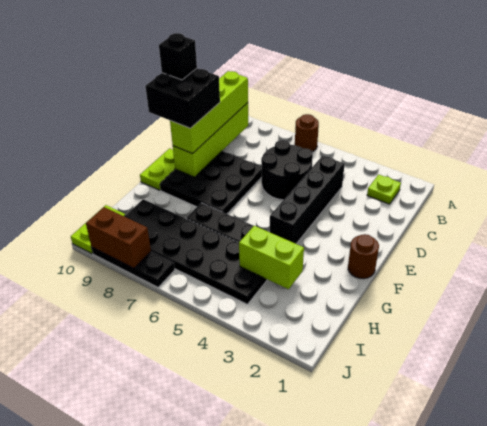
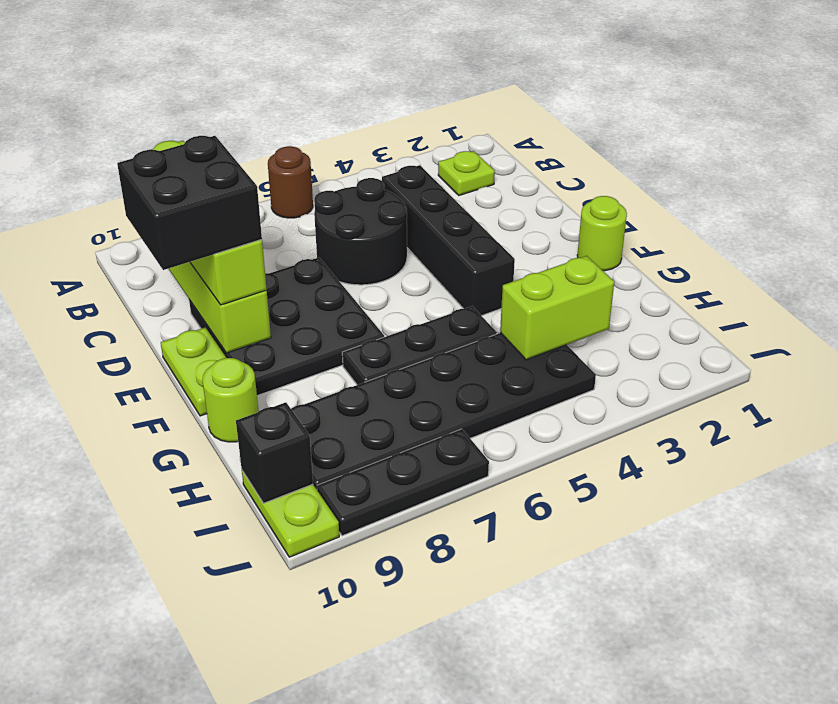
black brick D10 level 5 -> black brick I10 level 2
brown round brick F1 level 1 -> lime round brick F1 level 1
none -> lime round brick G10 level 1
brown brick J8:J9 level 2 -> none

